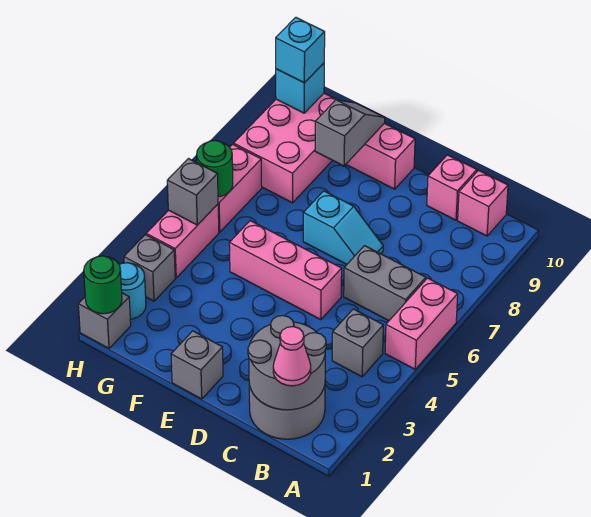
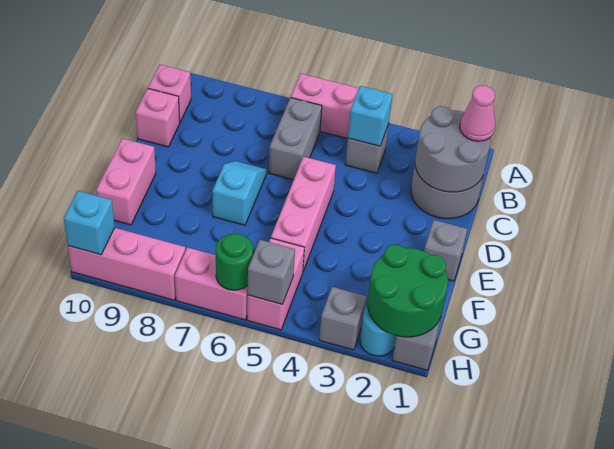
grey slope F9:F10 level 2 top 9 -> none
pink brick G8:H10 level 1 -> pink brick H8:H10 level 1
green round brick H1 level 2 -> green round brick G1:H2 level 2
pink brick H4:H5 level 1 -> pink brick G5:H5 level 1
cyan brick H10 level 3 -> cyan brick B4 level 2

